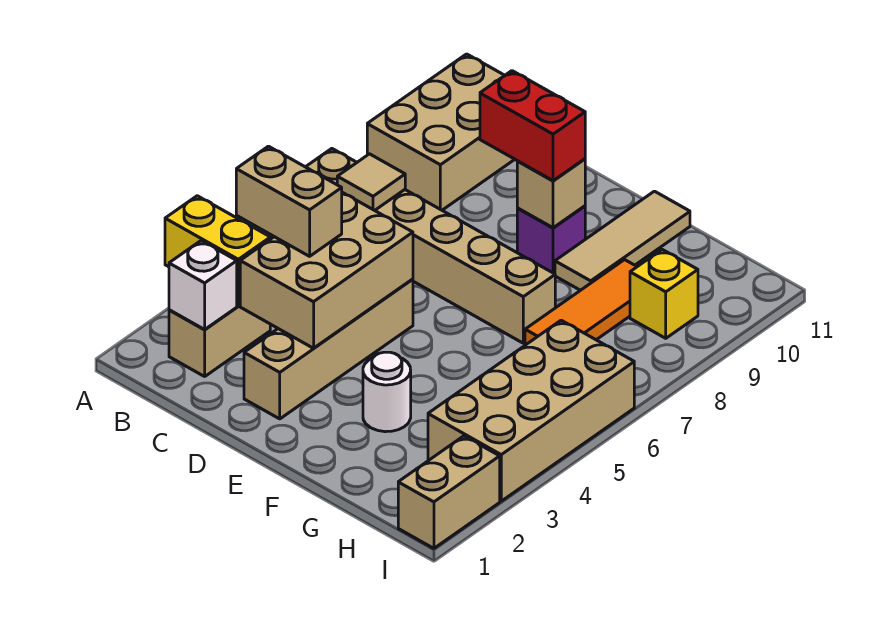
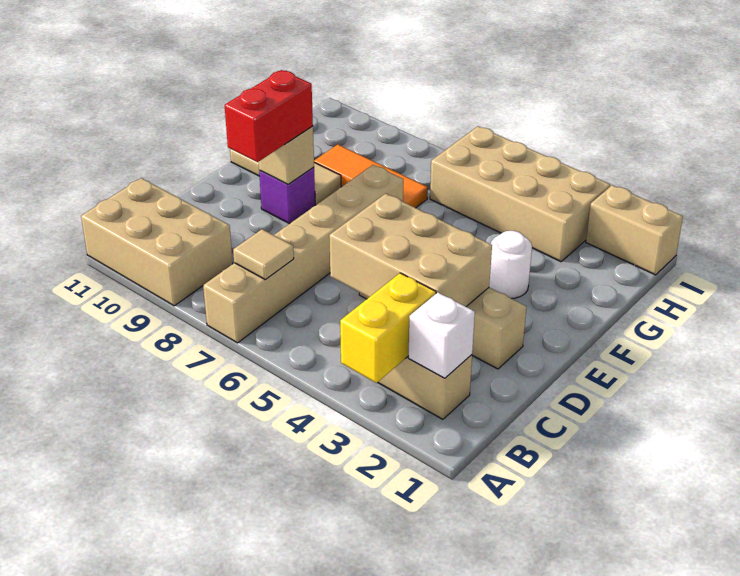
tan brick B4:C4 level 3 -> none
yellow brick H9 level 1 -> none

